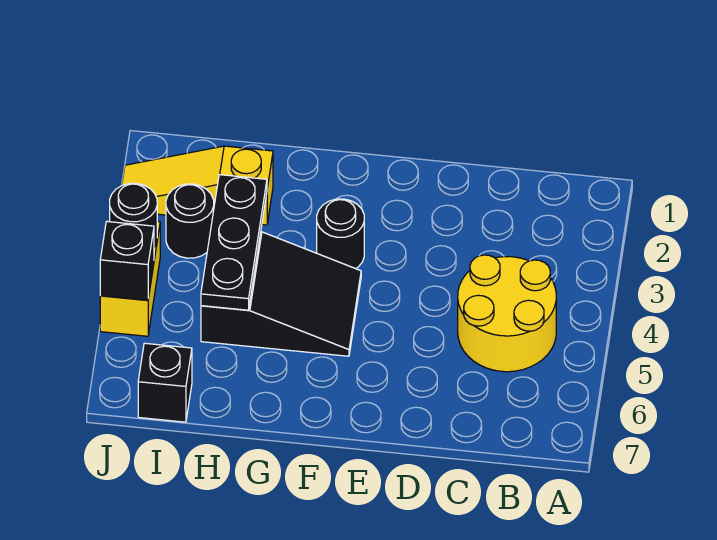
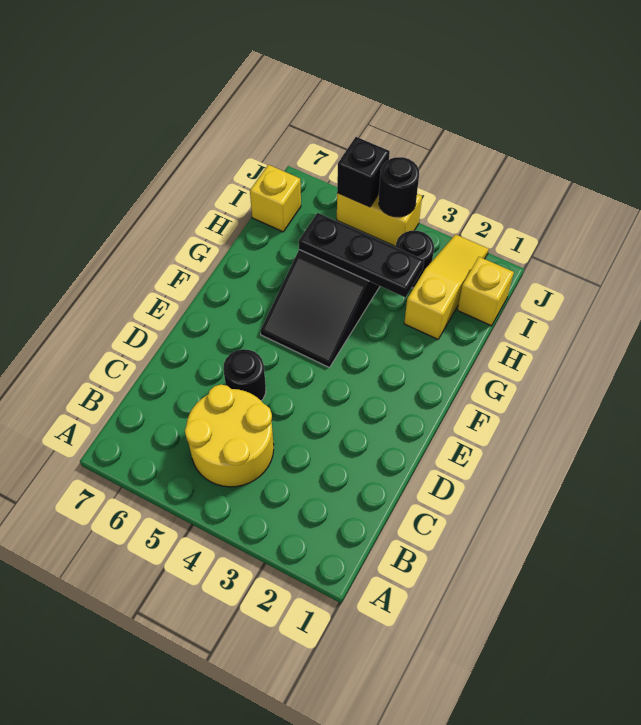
black round brick F3 level 1 -> black round brick D5 level 1
none -> yellow brick I1 level 1
black brick I7 level 1 -> yellow brick I7 level 1

